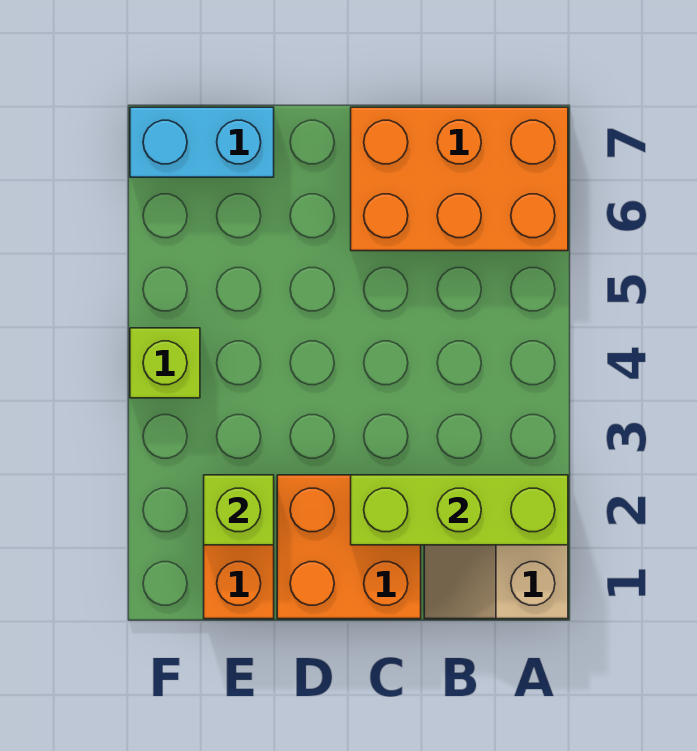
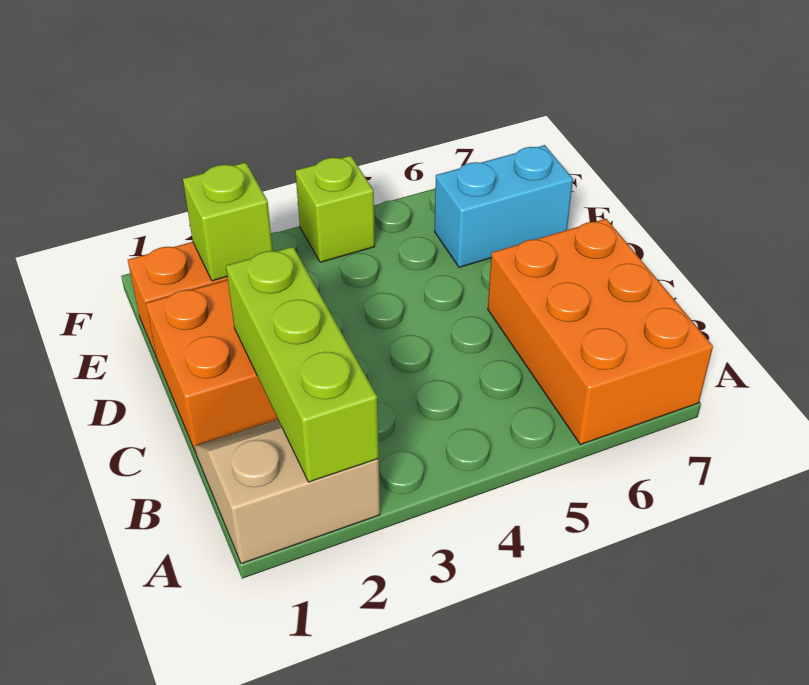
cyan brick E7:F7 level 1 -> cyan brick E6:E7 level 1

